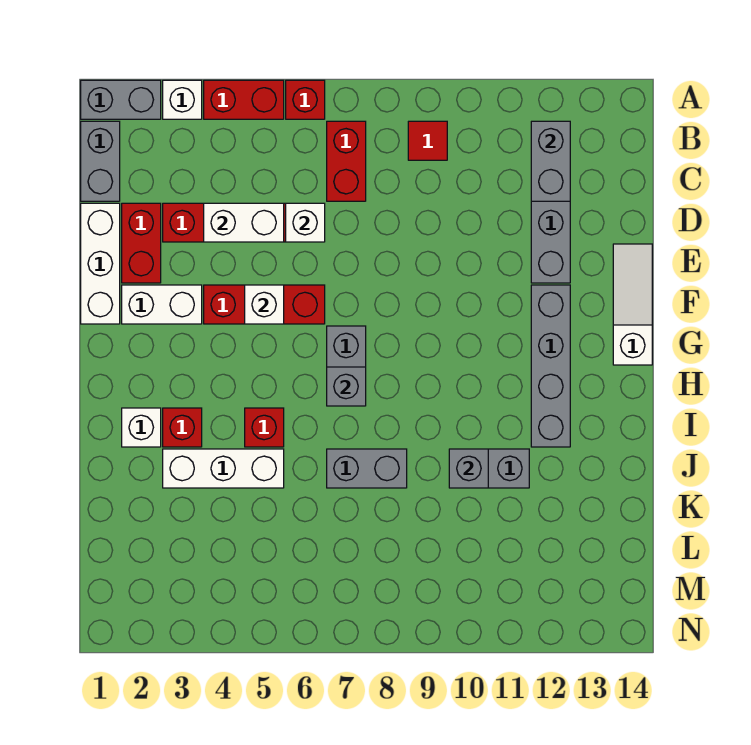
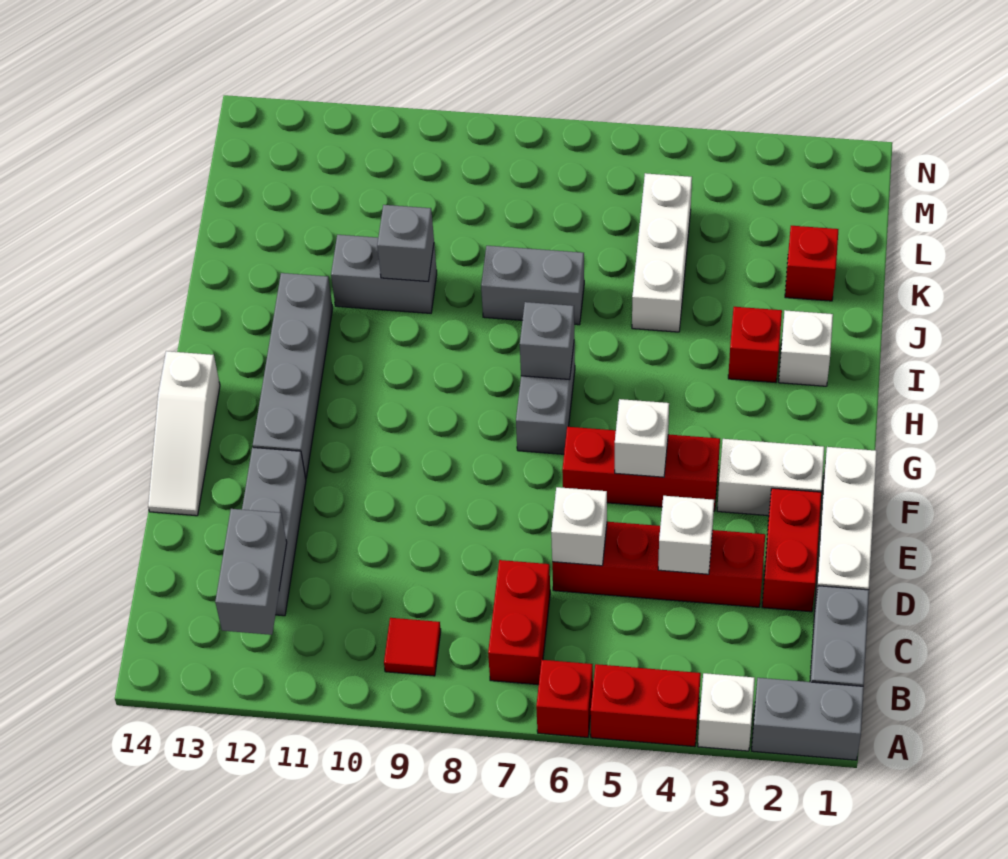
white brick D4:D5 level 2 -> white brick D4 level 2
red brick I5 level 1 -> red brick K2 level 1
white brick J3:J5 level 1 -> white brick J5:L5 level 1

